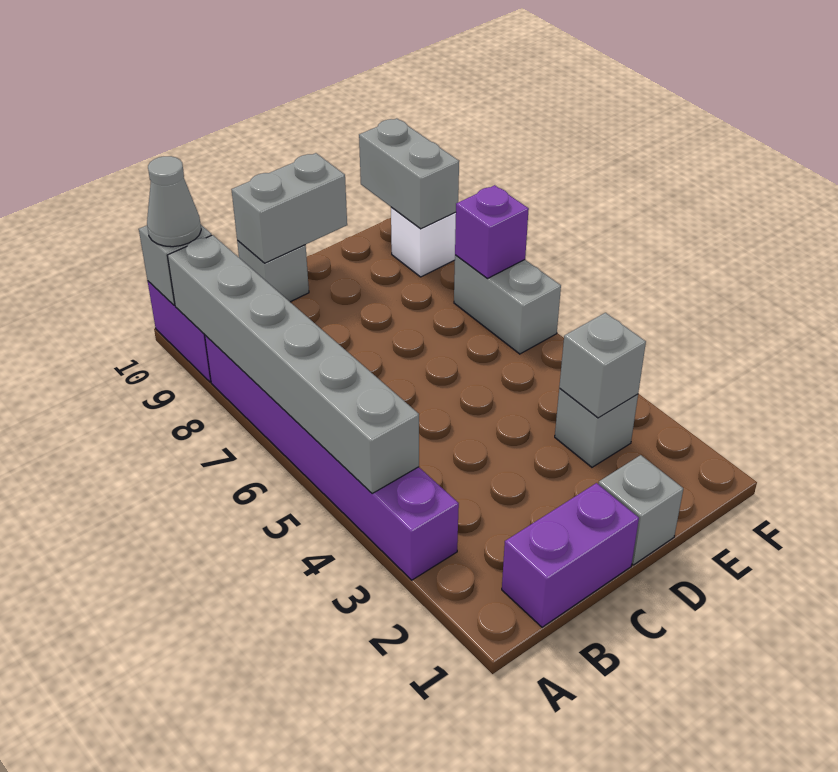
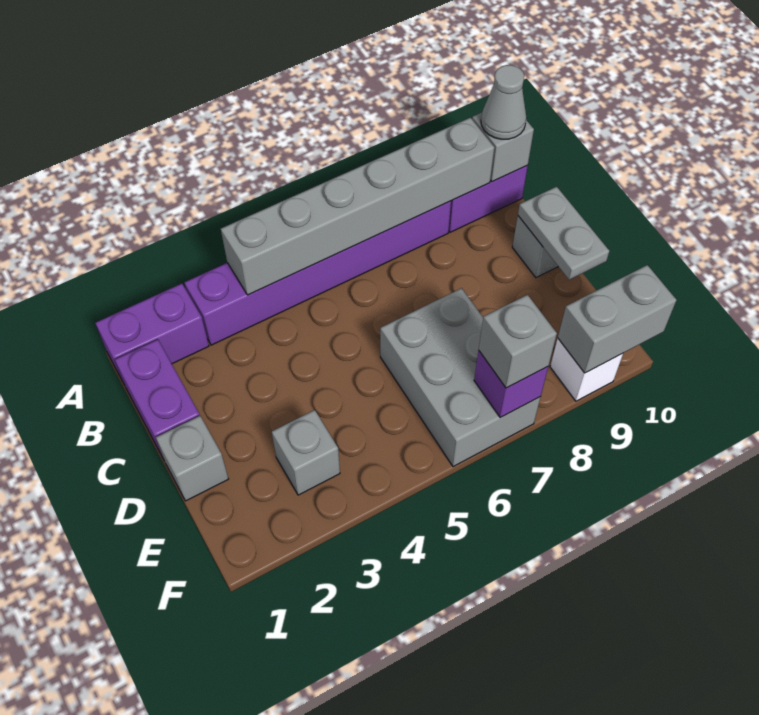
none -> purple brick A1:A2 level 1
grey brick C10:D10 level 2 -> grey plate C10:D10 level 2
grey brick E3 level 2 -> grey brick F7 level 3
grey brick F6:F7 level 1 -> grey brick D6:F7 level 1

